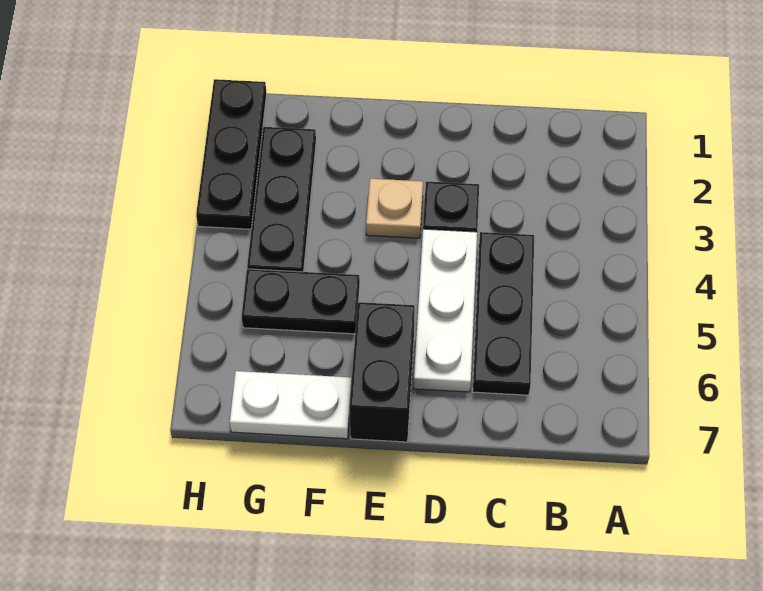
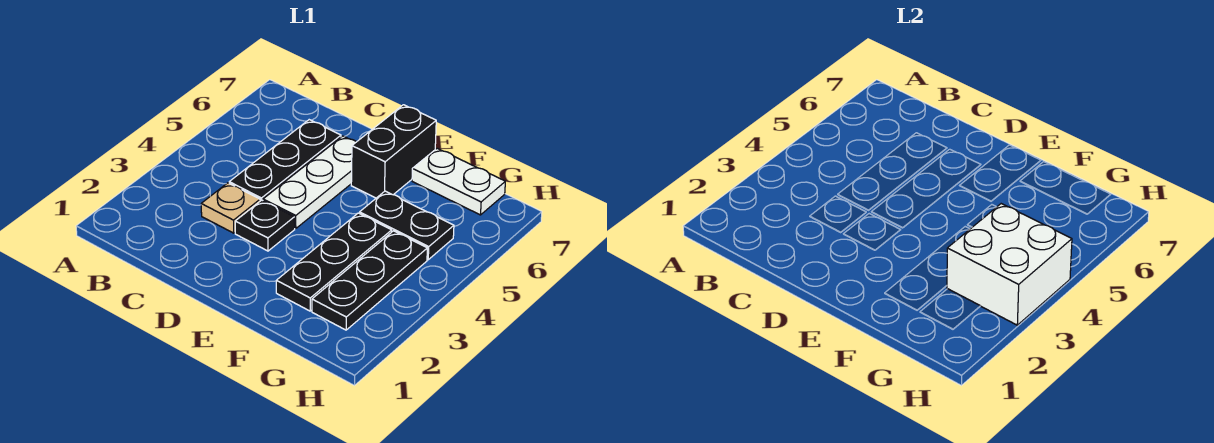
tan plate E3 level 1 -> tan plate C3 level 1
none -> white brick G3:H4 level 2
black plate H1:H3 level 1 -> black plate F2:F4 level 1

